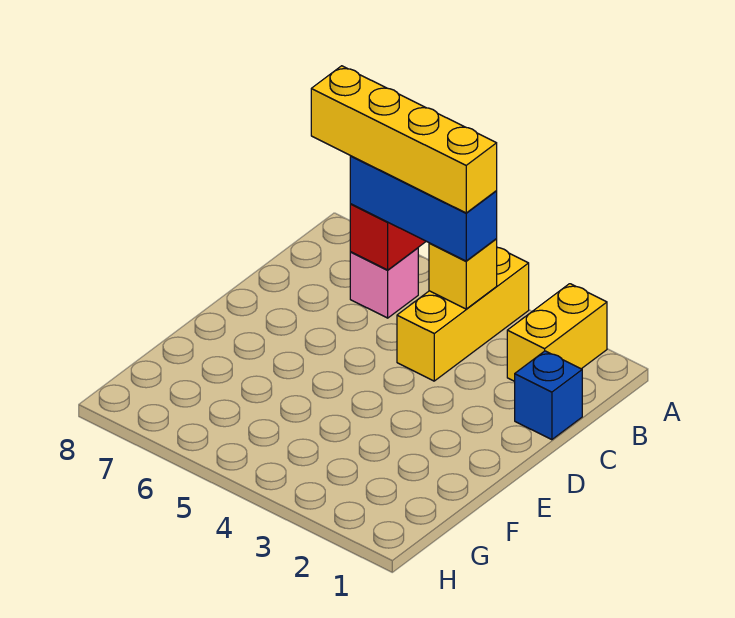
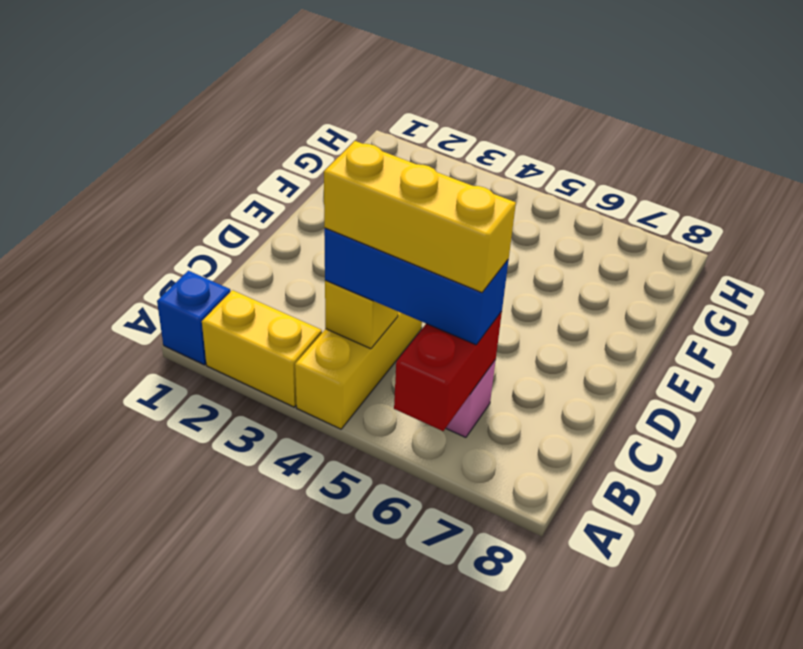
yellow brick A2:B2 level 1 -> yellow brick A2:A3 level 1
yellow brick B4:B7 level 4 -> yellow brick B4:B6 level 4
blue brick C1 level 1 -> blue brick A1 level 1

